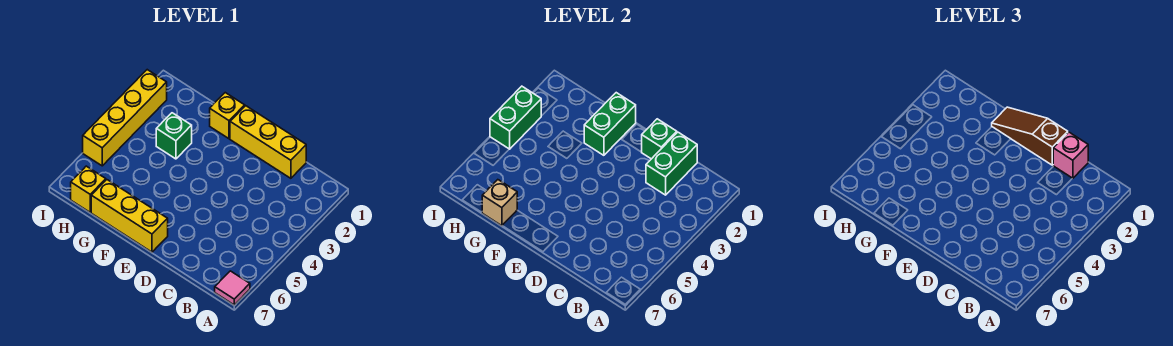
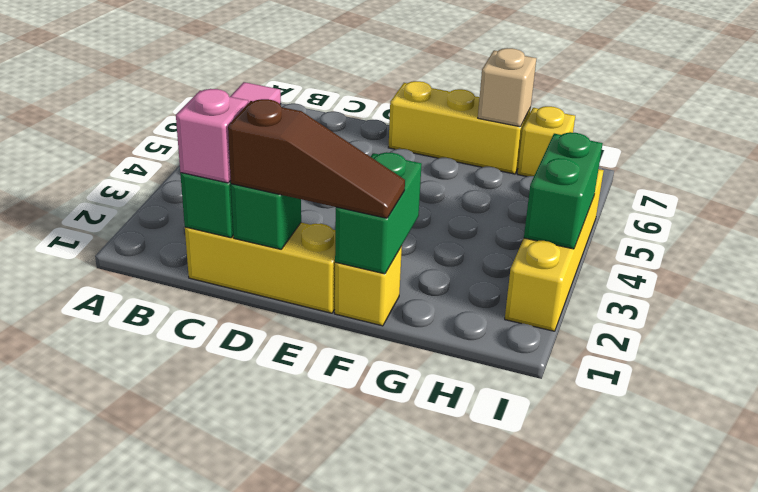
green brick G3 level 1 -> none

